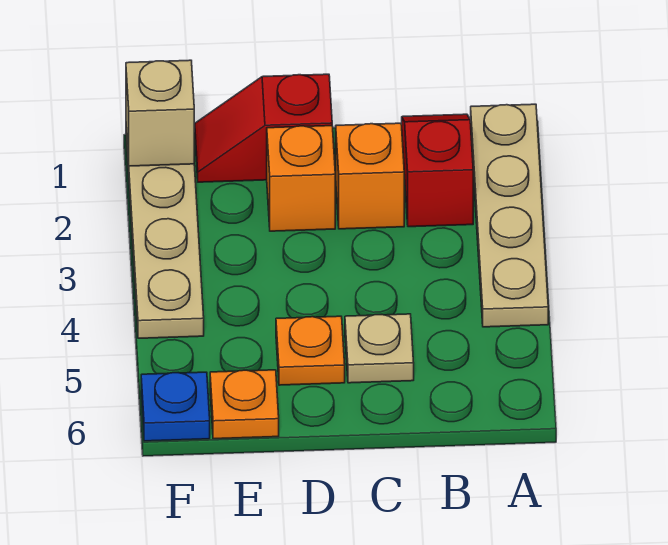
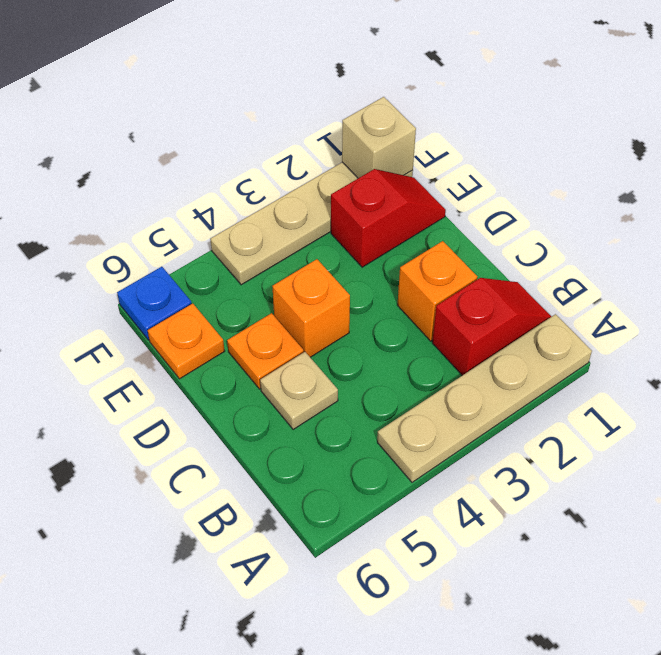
red slope D1:E1 level 1 top D -> red slope E1:E2 level 1 top 2
orange brick D2 level 1 -> orange brick D4 level 1

